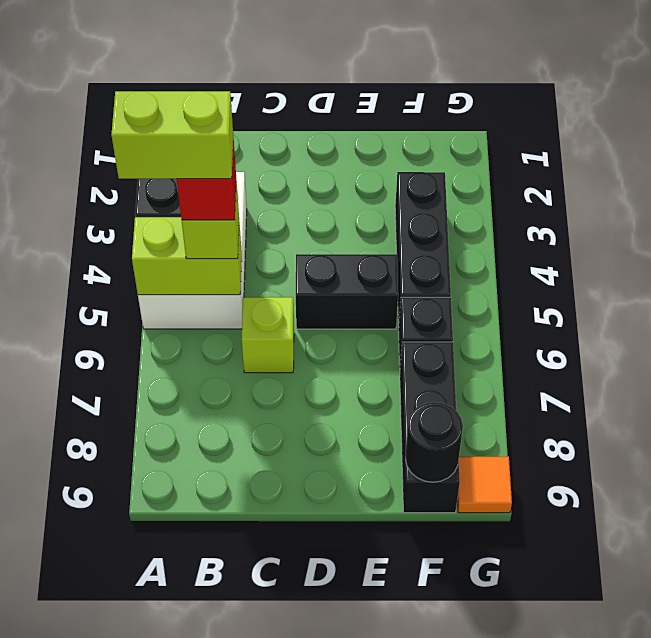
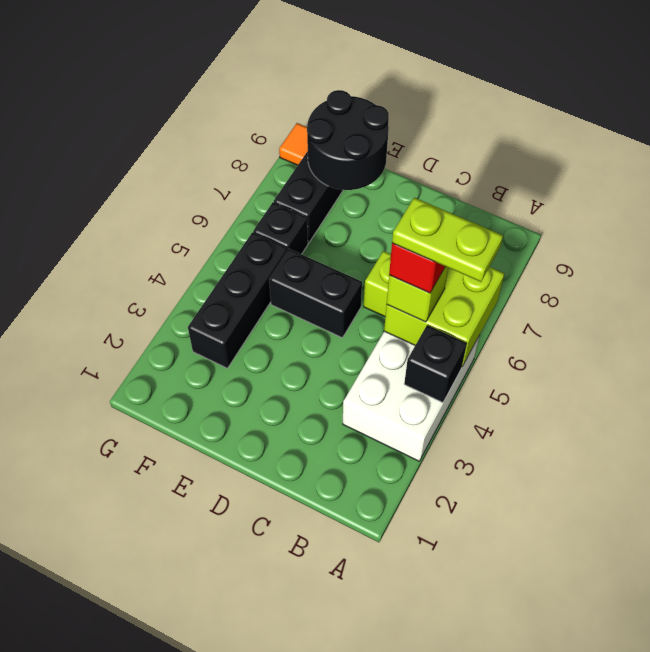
lime brick A5:B5 level 2 -> lime brick A5:B6 level 2
lime brick A5:B5 level 5 -> lime plate A5:B5 level 5
black round brick F9 level 2 -> black round brick E8:F9 level 2

